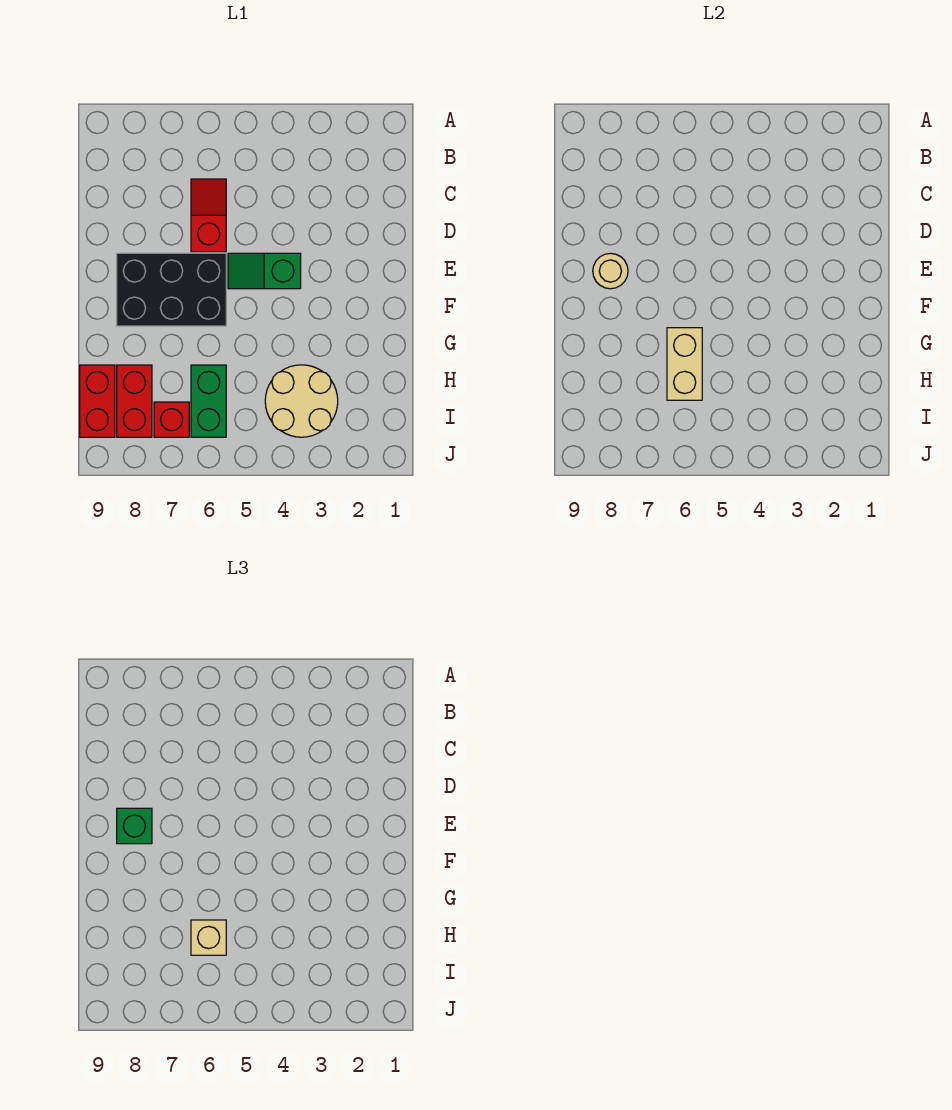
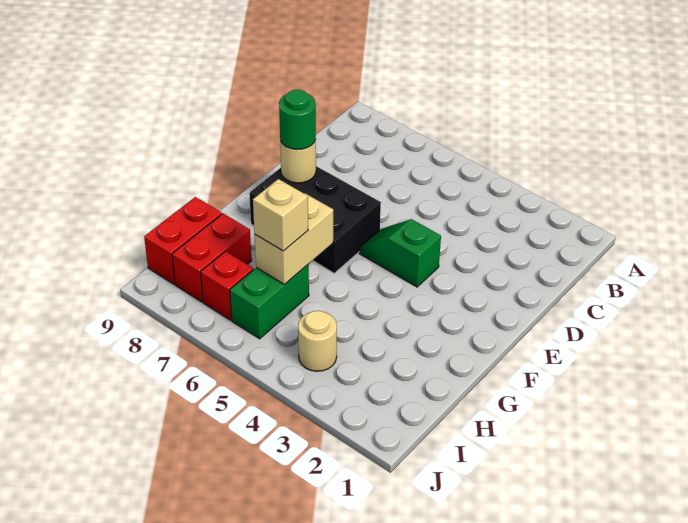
red slope C6:D6 level 1 top D -> none
green brick E8 level 3 -> green round brick E8 level 3
tan round brick H3:I4 level 1 -> tan round brick I4 level 1

